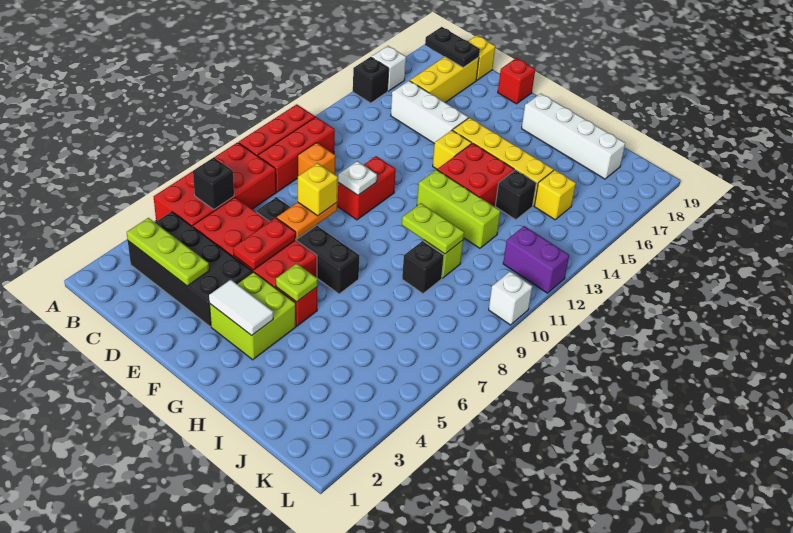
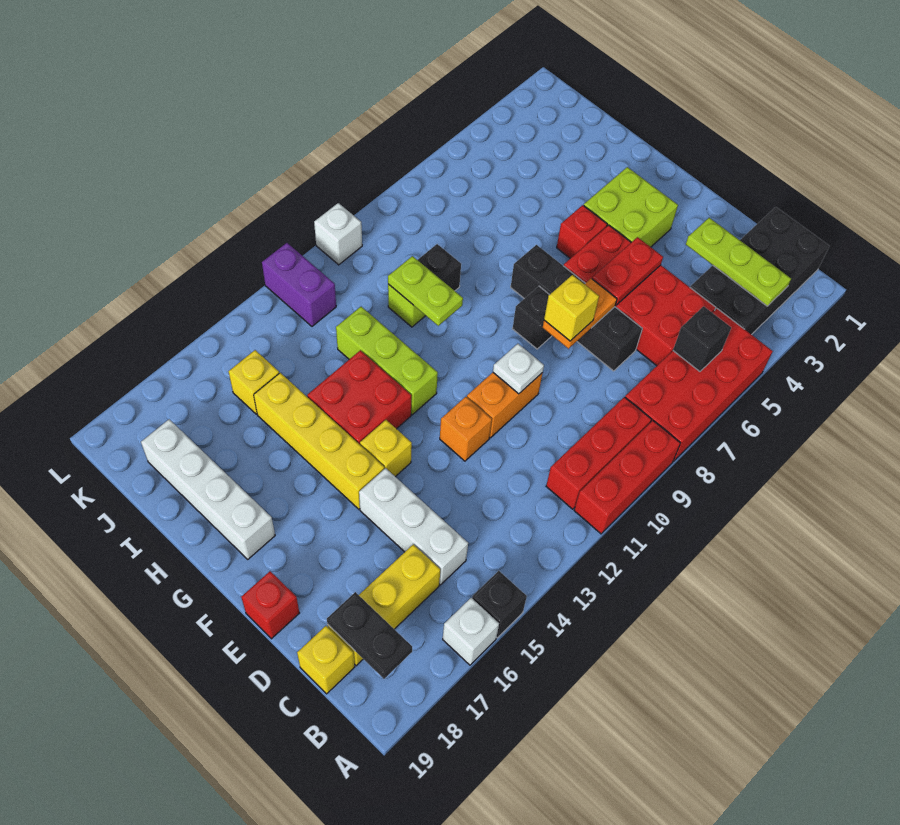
black brick B3:E4 level 1 -> black brick B1:C4 level 1
orange brick C10 level 1 -> orange brick E12 level 1
red brick E10:E11 level 1 -> orange brick E10:E11 level 1
white tile F3:G3 level 2 -> none
lime plate G5 level 2 -> none
black brick I14 level 1 -> black brick F8 level 1

